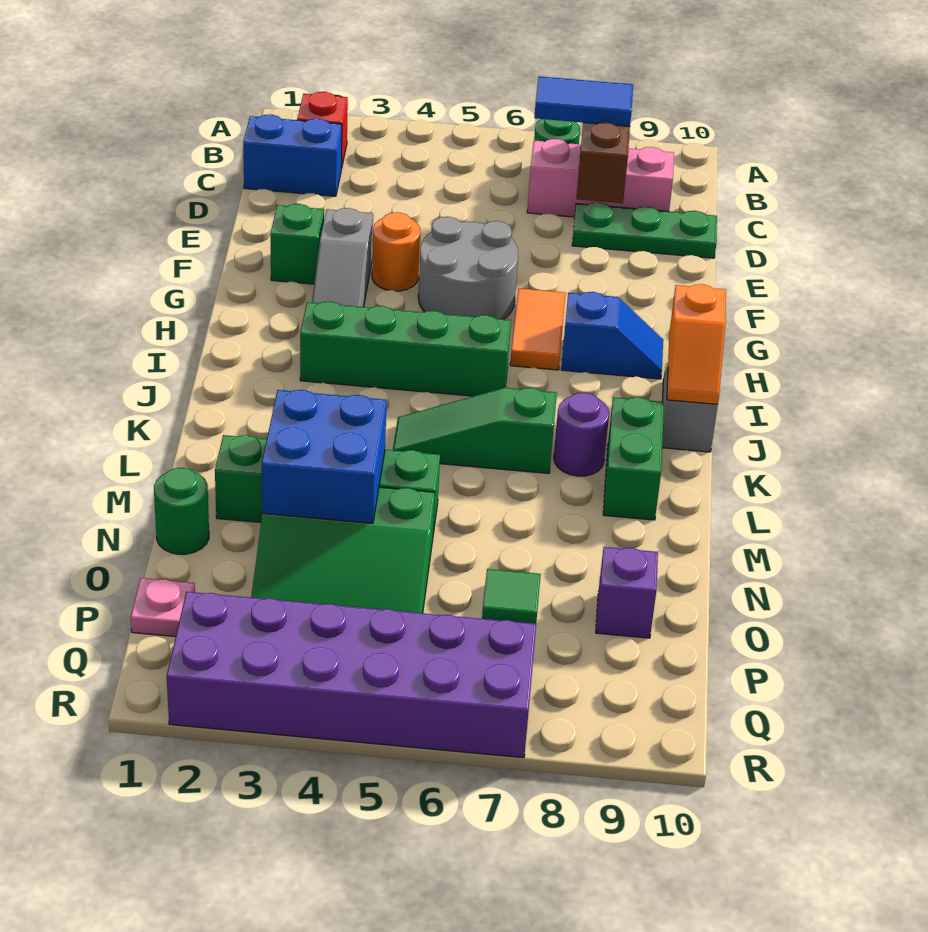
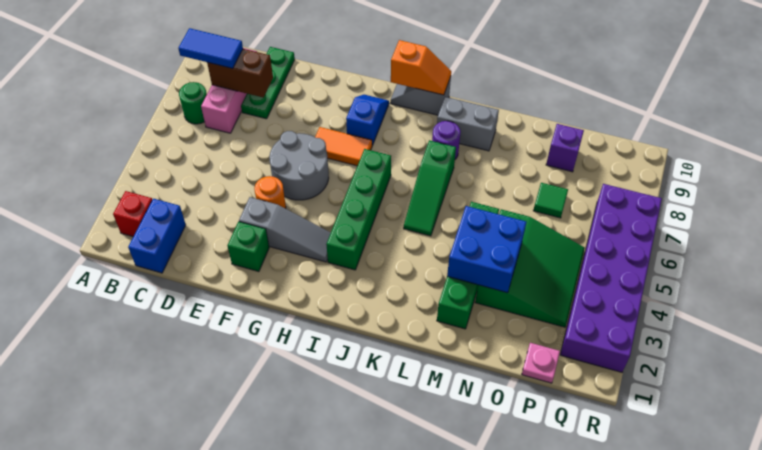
blue tile C7:C8 level 3 -> blue tile B8:C8 level 3
green brick K9:L9 level 1 -> grey brick K9:L9 level 1
green round brick N1 level 1 -> none

